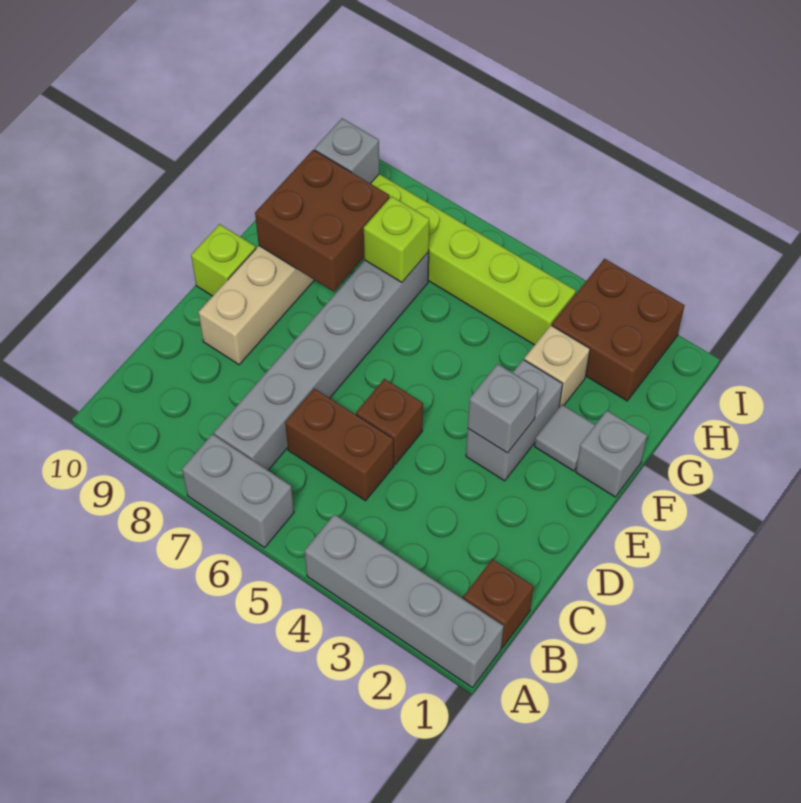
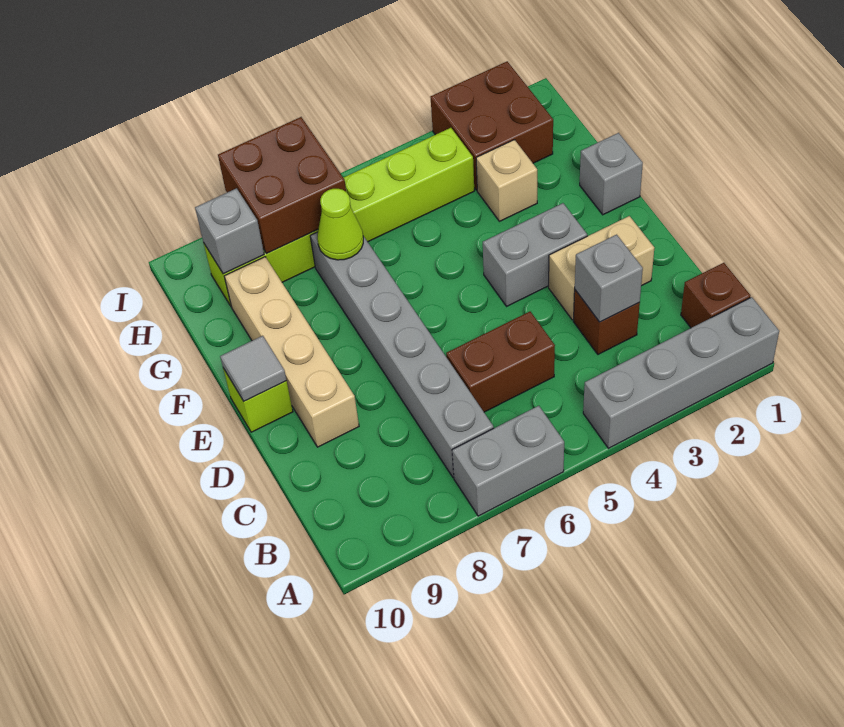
none -> tan brick D2:D3 level 1
brown brick D5 level 1 -> brown brick C3 level 1
grey brick E3:F3 level 1 -> grey brick E3:E4 level 1
grey brick E3 level 2 -> grey brick C3 level 2
grey tile F2 level 1 -> grey tile E10 level 2
brown brick F8:G9 level 2 -> brown brick H7:I8 level 2
lime brick G7 level 2 -> lime cone G7 level 2

